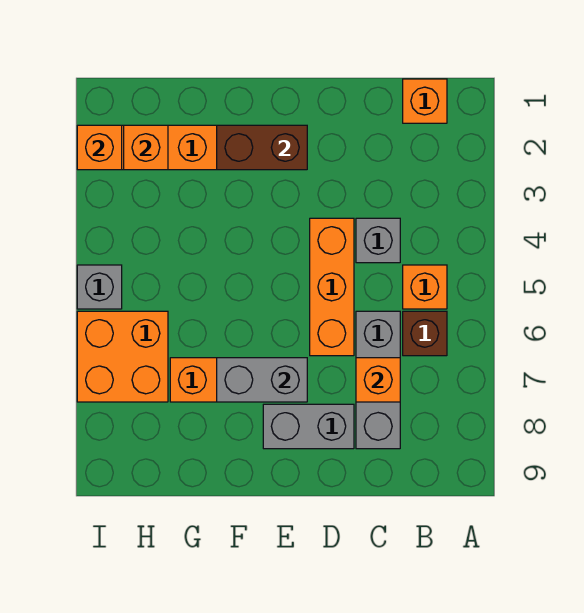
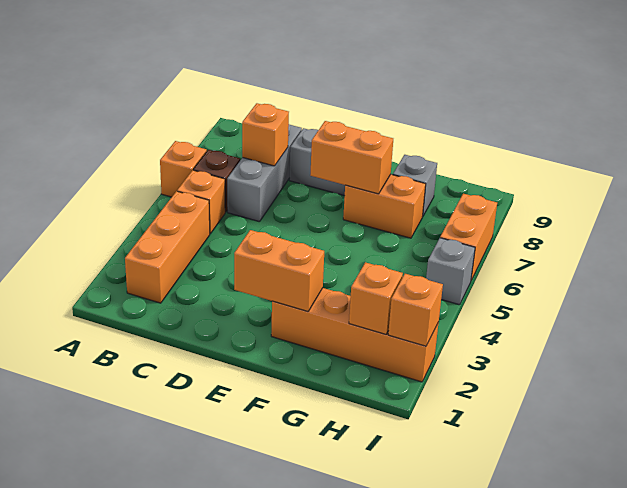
orange brick B1 level 1 -> orange brick A6 level 1
grey brick C4 level 1 -> grey brick G8 level 1
orange brick D4:D6 level 1 -> orange brick B2:B4 level 1
brown brick E2:F2 level 2 -> orange brick E2:F2 level 2
grey brick E7:F7 level 2 -> orange brick E7:F7 level 2
orange brick H6:I7 level 1 -> orange brick I6:I7 level 1

